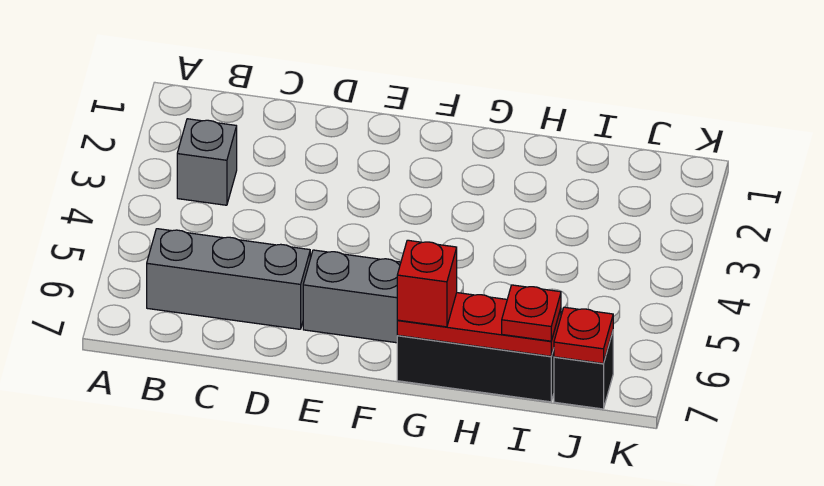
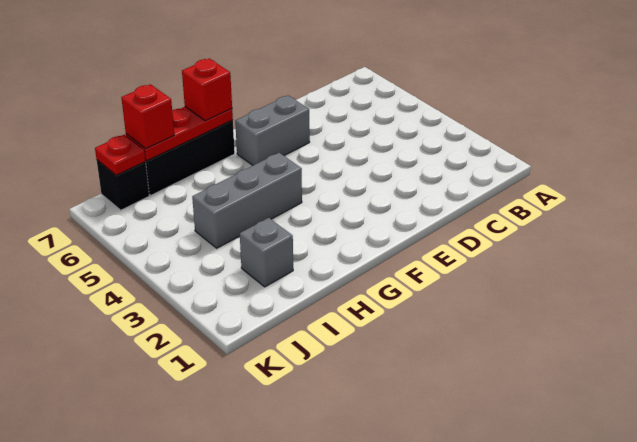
grey brick B3 level 1 -> grey brick I2 level 1
grey brick B6:D6 level 1 -> grey brick G4:I4 level 1
red plate I7 level 3 -> red brick I7 level 3

